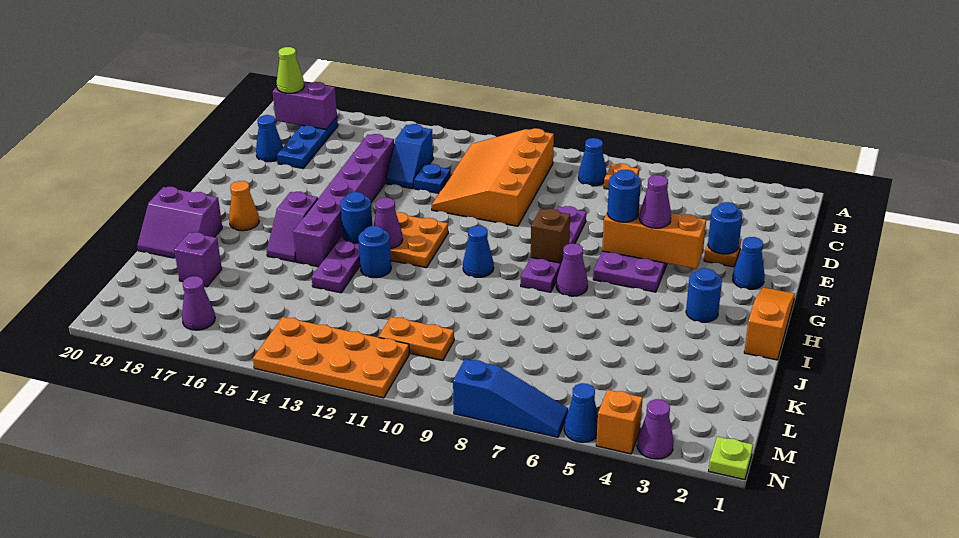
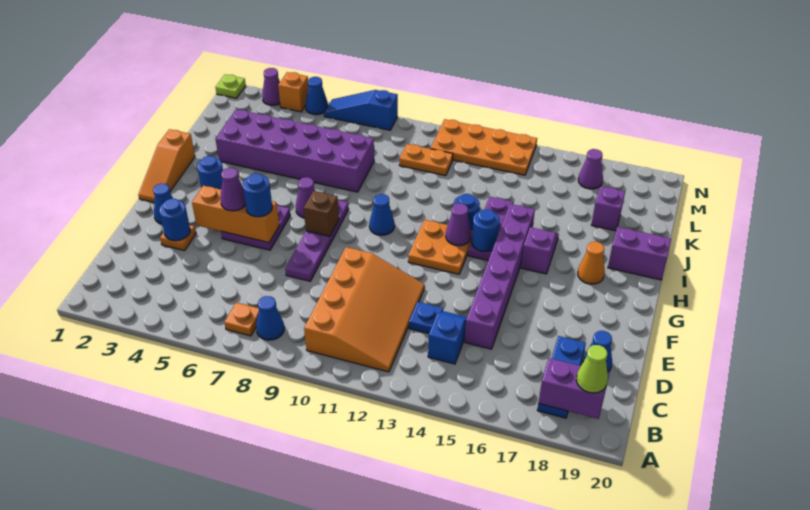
none -> purple brick J3:K8 level 1

